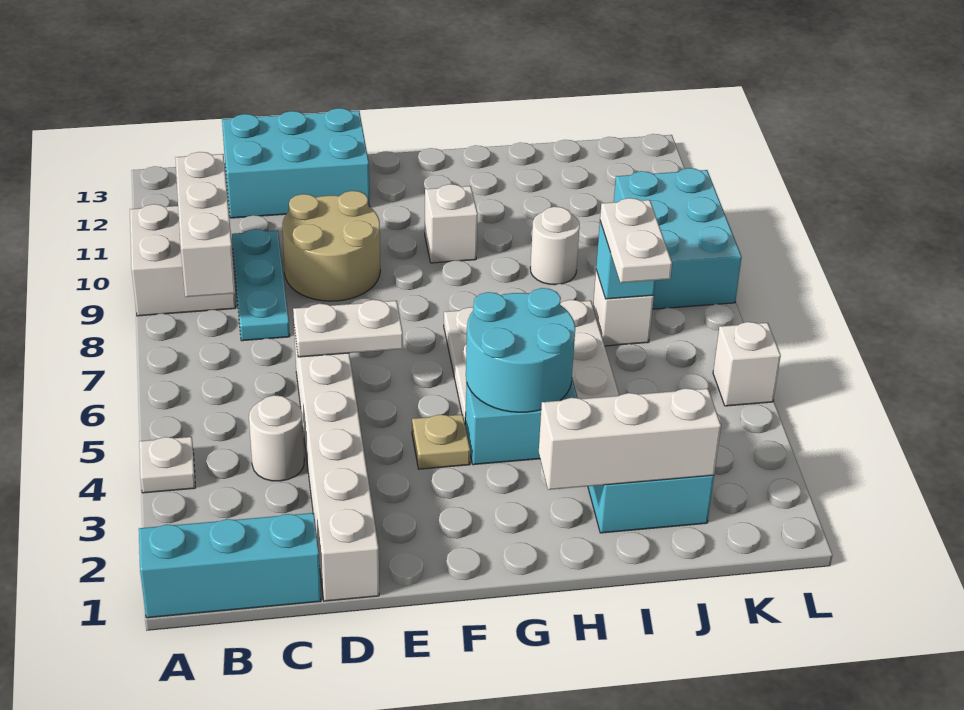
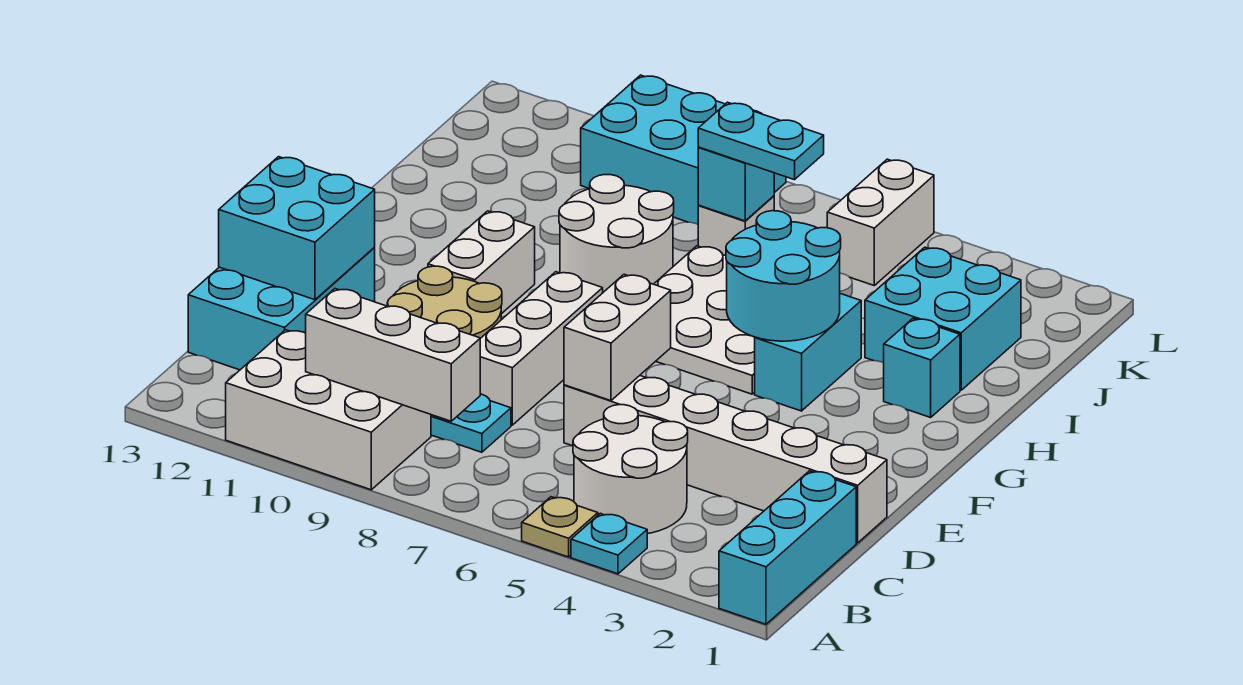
white plate A4 level 1 -> cyan plate A4 level 1
white brick A9:B10 level 1 -> white brick A9:B11 level 1
white round brick C4 level 1 -> white round brick B4:C5 level 1
white plate D6:E6 level 2 -> white brick D6:E6 level 2
none -> cyan brick D12:E13 level 2
tan plate F4 level 1 -> tan plate A5 level 1
white brick G10 level 1 -> white brick F10:G10 level 1
none -> cyan brick H2 level 1
white brick H2:J2 level 2 -> white brick D8:F8 level 1
white round brick I9 level 1 -> white round brick H8:I9 level 1
white plate J6:J7 level 3 -> cyan plate J6:J7 level 3
white brick L5 level 1 -> white brick K5:L5 level 1

